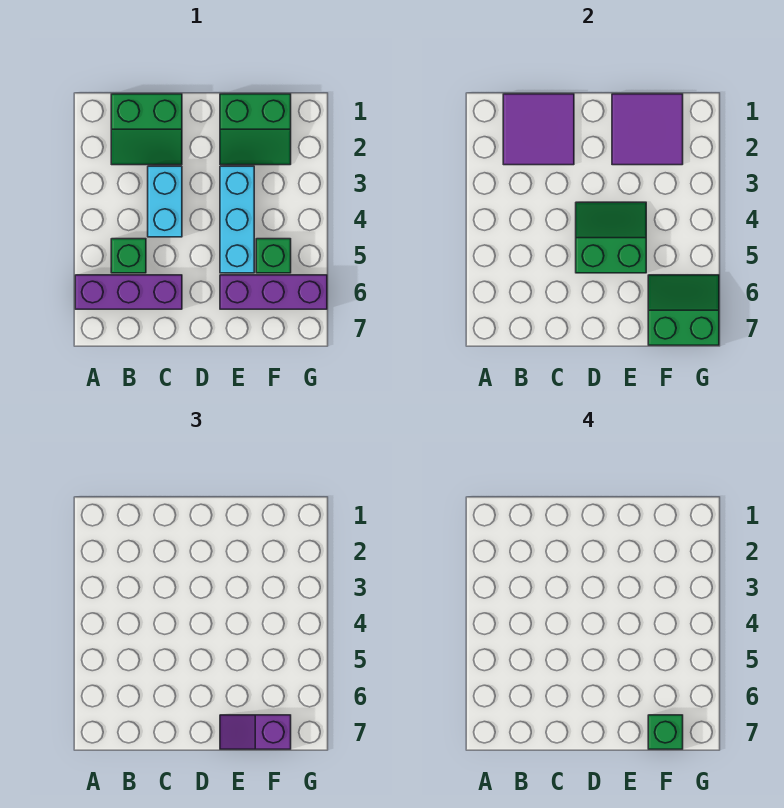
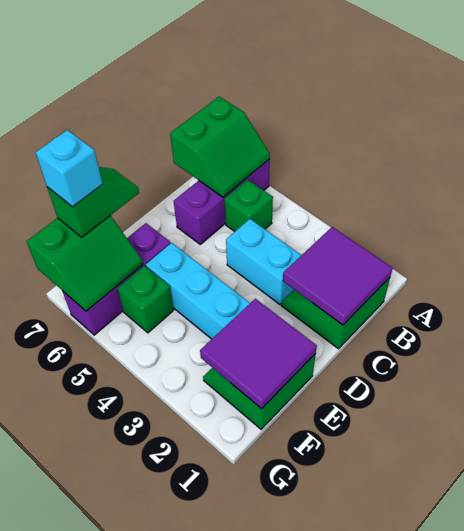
green slope D4:E5 level 2 top 5 -> green slope A6:B7 level 2 top 7
purple slope E7:F7 level 3 top F -> green slope E7:F7 level 3 top F
green brick F7 level 4 -> cyan brick F7 level 4

